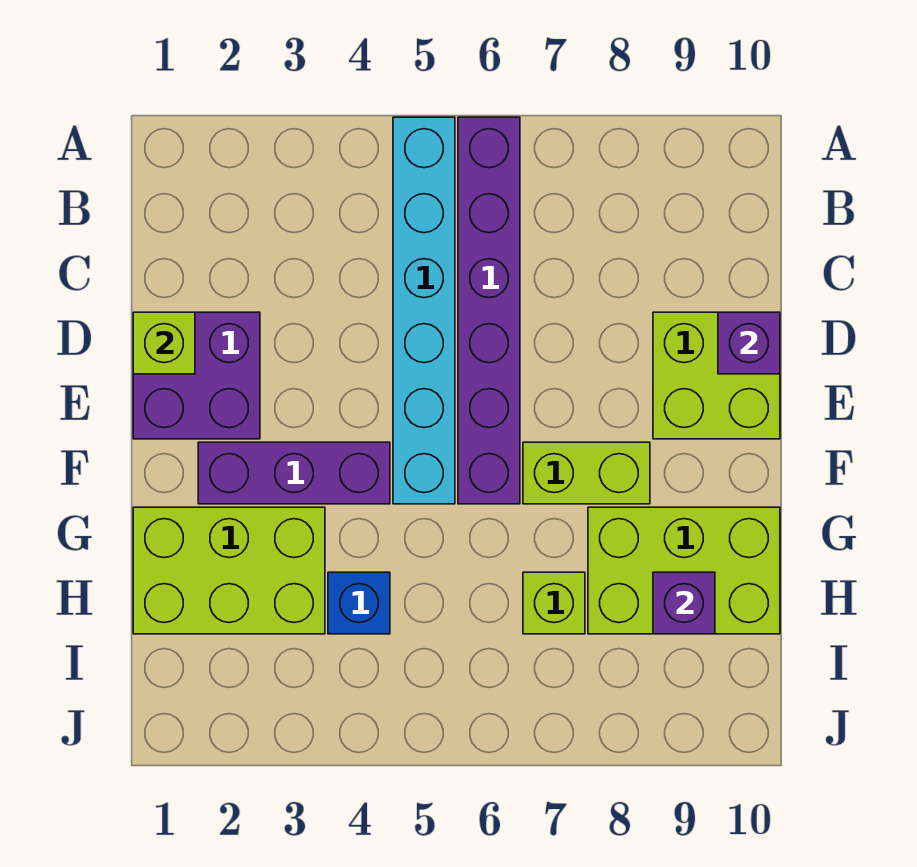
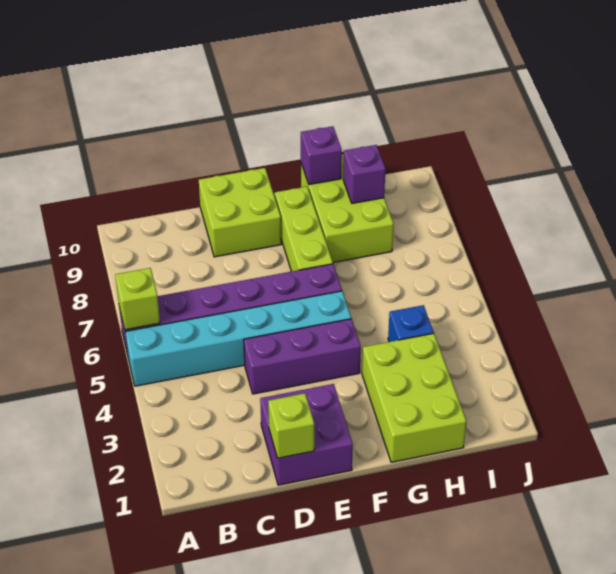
purple brick D10 level 2 -> purple brick G10 level 2
purple brick F2:F4 level 1 -> purple brick D4:F4 level 1
lime brick F7:F8 level 1 -> lime brick F7:F9 level 1
lime brick H7 level 1 -> lime brick A6 level 2

